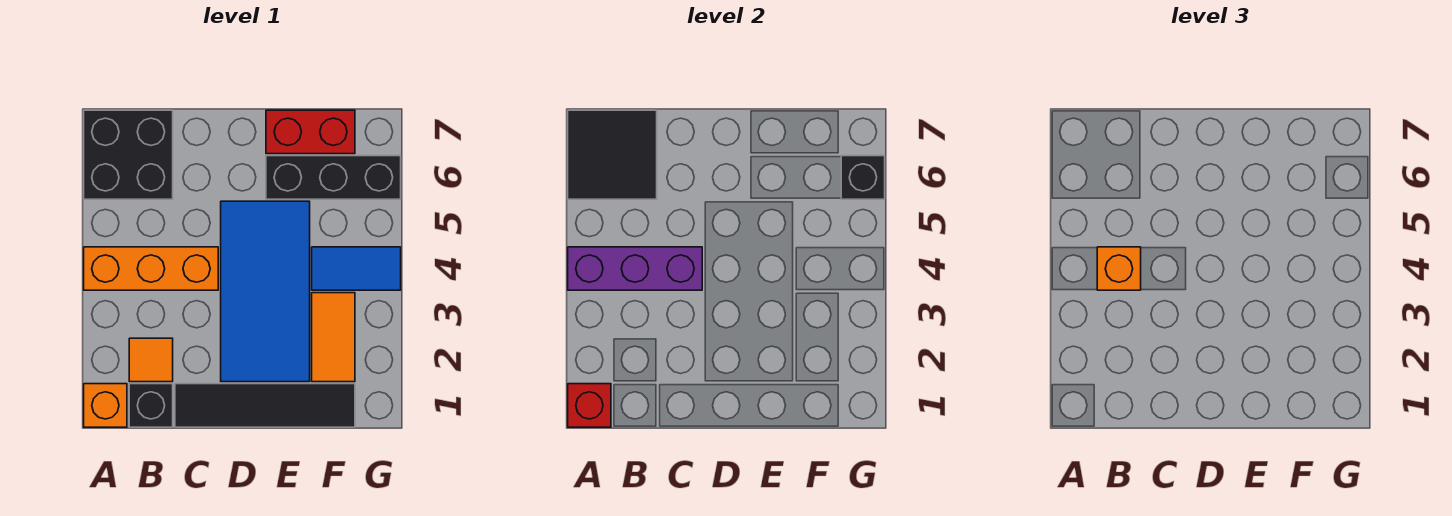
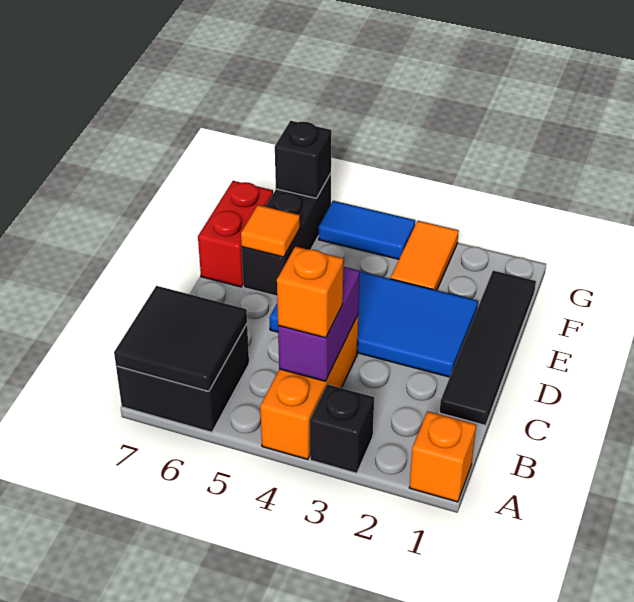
red brick A1 level 2 -> none
purple brick A4:C4 level 2 -> purple brick B4:C4 level 2
black brick B1 level 1 -> black brick A3 level 1
orange tile B2 level 1 -> orange tile E6 level 2
orange tile F2:F3 level 1 -> orange tile F3:G3 level 1
blue tile F4:G4 level 1 -> blue tile G4:G5 level 1

